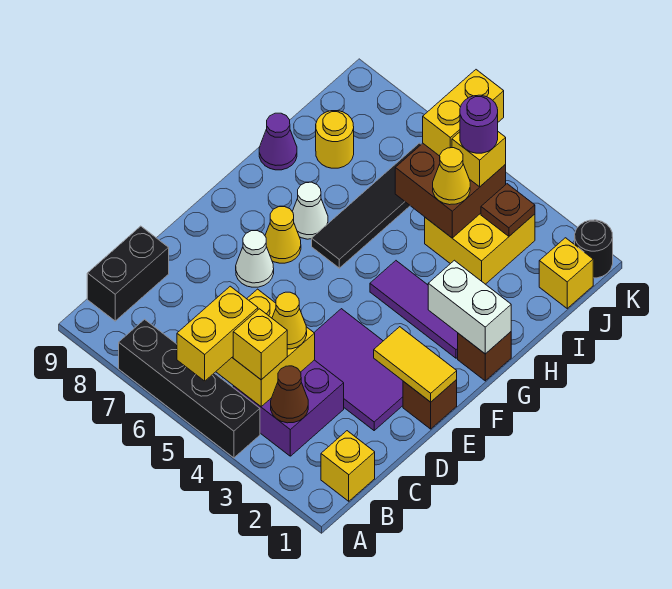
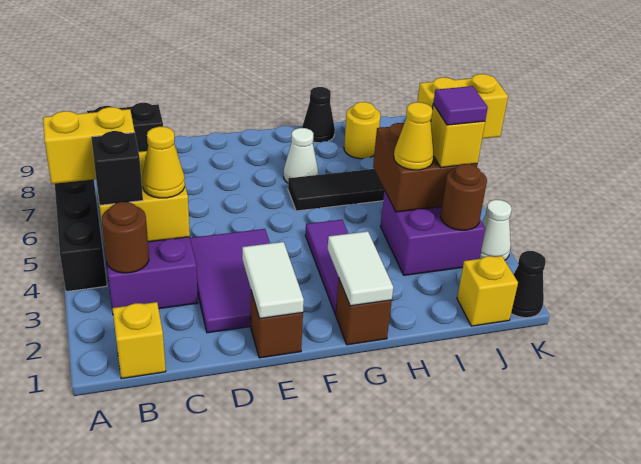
brown cone B3 level 2 -> brown round brick B3 level 2
yellow brick B4 level 3 -> black brick B4 level 3
yellow tile E1:E2 level 2 -> white tile E1:E2 level 2
white cone E7 level 1 -> white cone K3 level 1
yellow cone F7 level 1 -> none
white brick G1:G2 level 2 -> white tile G1:G2 level 2
purple cone H9 level 1 -> black cone H9 level 1
yellow brick I3:J4 level 1 -> purple brick I3:J4 level 1
brown plate J3 level 2 -> brown round brick J3 level 2
purple round brick J4 level 4 -> purple tile J4 level 4
black round brick K1 level 1 -> black cone K1 level 1

